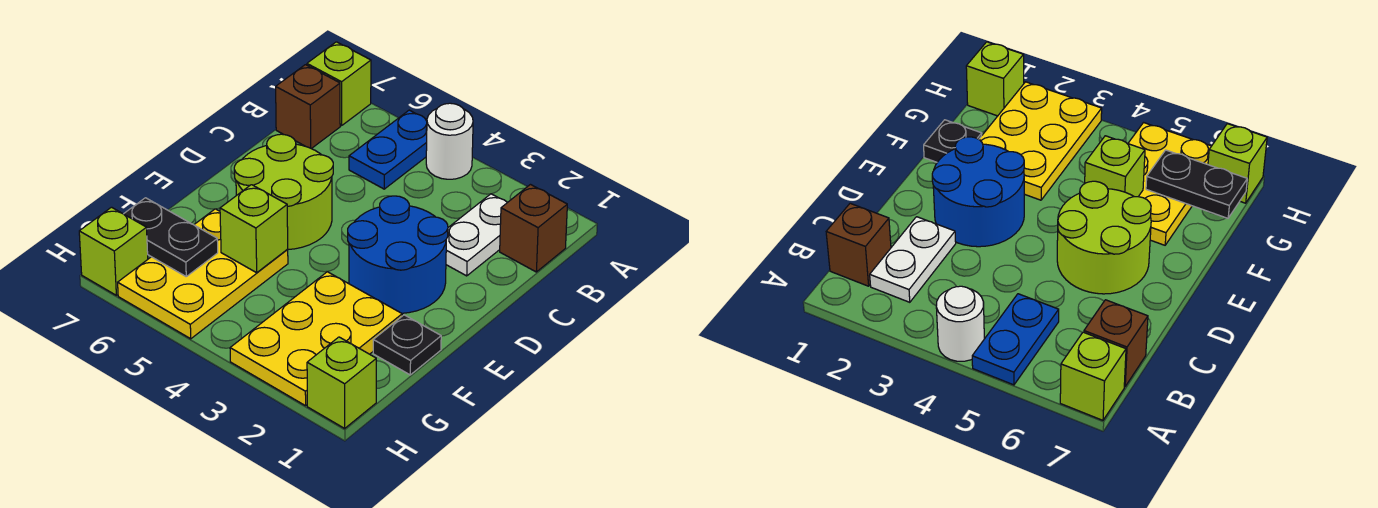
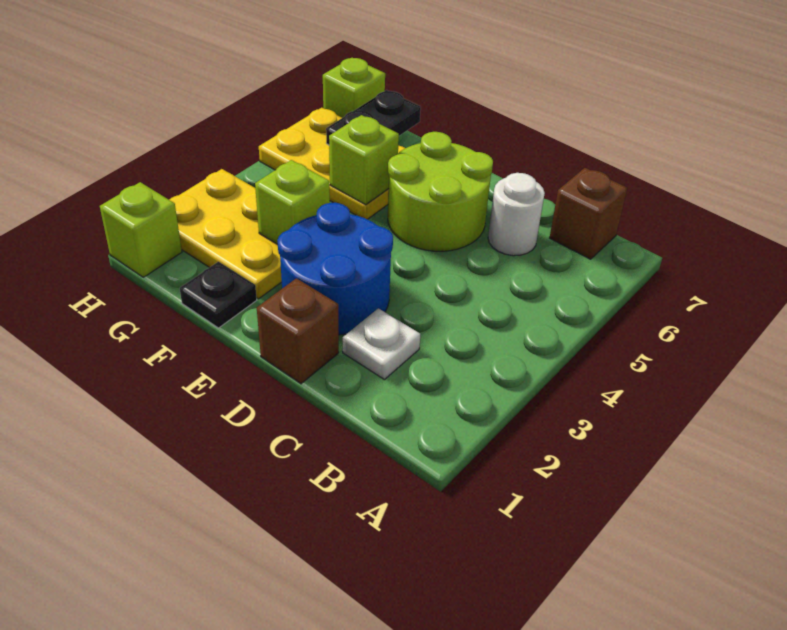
white round brick A4 level 1 -> white round brick C6 level 1
blue plate A5:B5 level 1 -> none
lime brick A7 level 1 -> lime brick F3 level 2
brown brick B1 level 1 -> brown brick D1 level 1
white plate B2:C2 level 1 -> white plate C2 level 1

